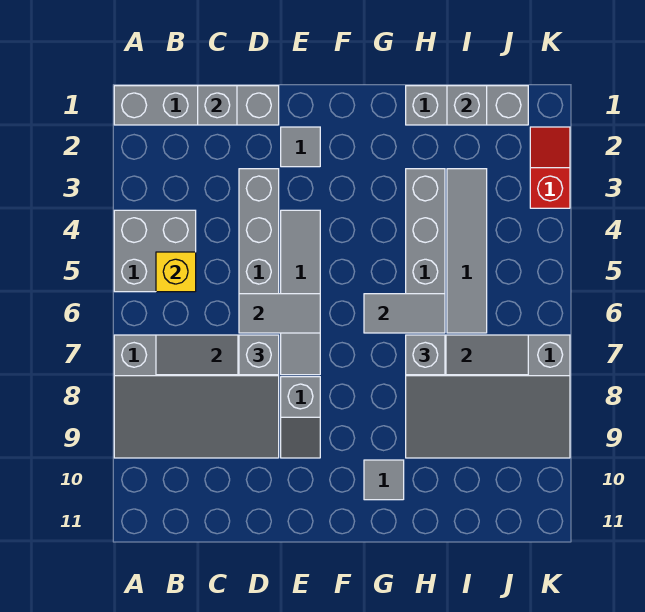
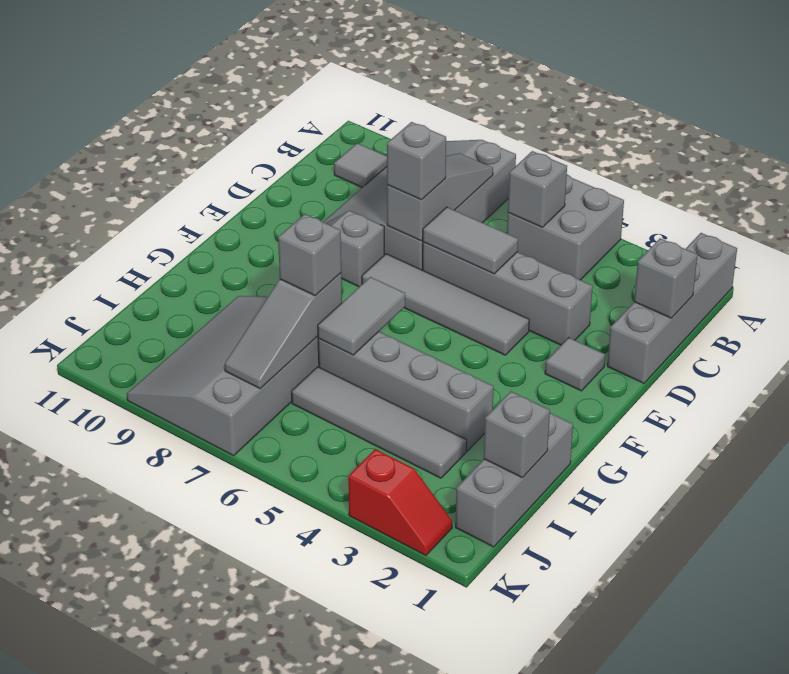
yellow brick B5 level 2 -> grey brick B5 level 2
grey tile D6:E6 level 2 -> grey tile D5:D6 level 2
grey tile G10 level 1 -> grey tile B10 level 1

